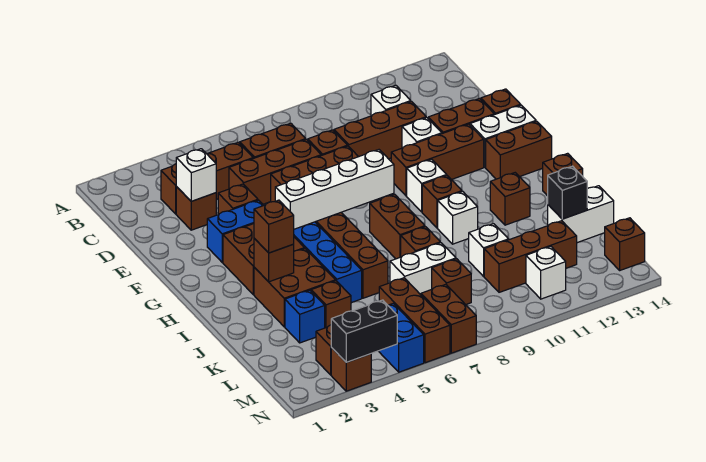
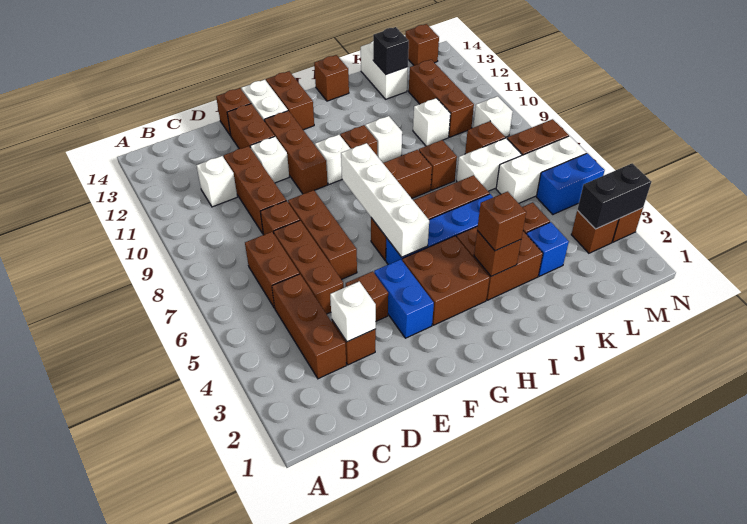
brown brick I12 level 1 -> none
white brick K7:K8 level 1 -> white brick K7:L7 level 1
brown brick L6:N6 level 1 -> white brick L6:N6 level 1
white brick M11 level 1 -> white brick M9 level 1
black brick N3:N4 level 2 -> black brick M3:N3 level 2

